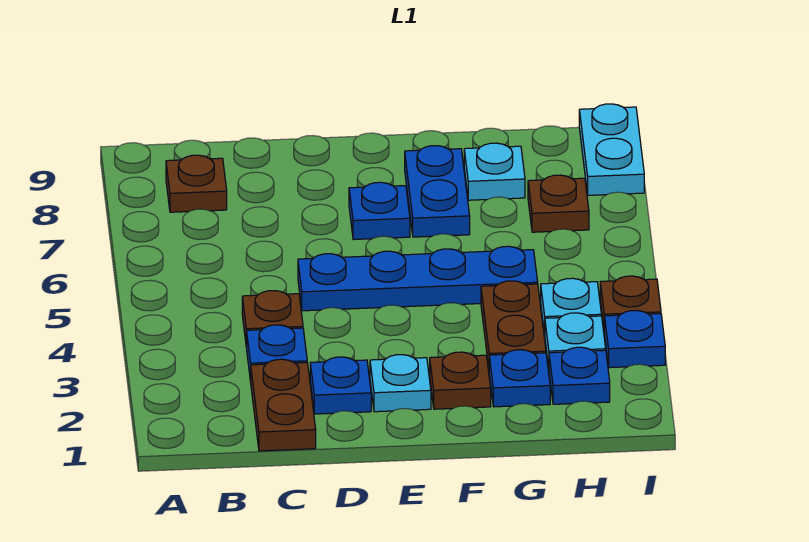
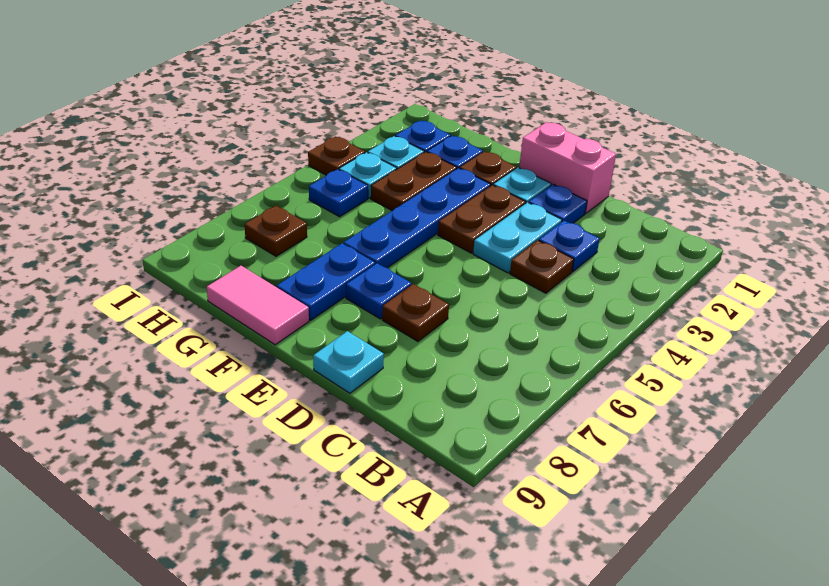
brown plate B8 level 1 -> brown plate D7 level 1
brown plate C1:C2 level 1 -> brown plate E3:E4 level 1
none -> pink brick D1:E1 level 1
blue plate D5:G5 level 1 -> blue plate F3:F6 level 1
none -> pink tile F9:G9 level 1
cyan plate G8 level 1 -> cyan plate D9 level 1
blue plate I3 level 1 -> blue plate H5 level 1
cyan plate I8:I9 level 1 -> cyan plate D3:D4 level 1

